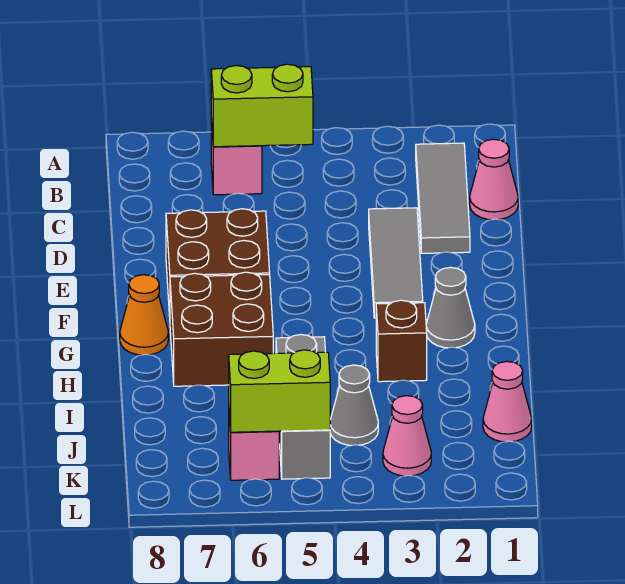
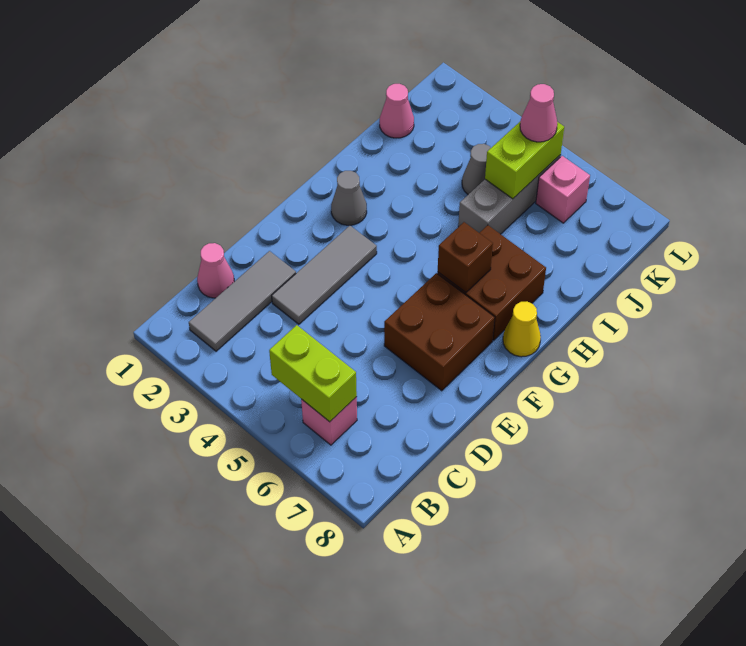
orange cone G8 level 1 -> yellow cone G8 level 1
brown brick H3 level 1 -> brown brick G6 level 2
pink cone K3 level 1 -> pink cone K5 level 3
lime brick K5:K6 level 2 -> lime brick J5:K5 level 2

